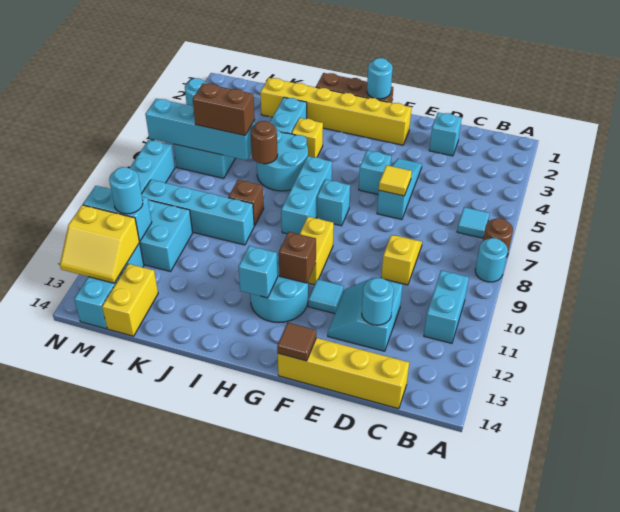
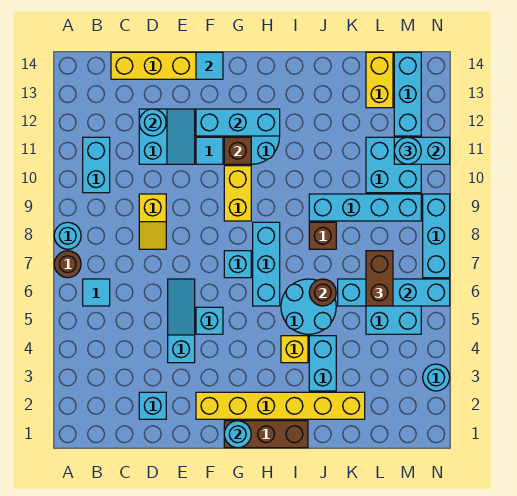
cyan slope E4:E6 level 1 top 6 -> cyan slope E4:E6 level 1 top 4
yellow tile E6 level 2 -> none
brown tile F14 level 2 -> cyan tile F14 level 2
cyan brick H12 level 2 -> cyan brick F12:H12 level 2
brown brick K6:L6 level 3 -> brown brick L6:L7 level 3
yellow slope M12:N13 level 2 top 12 -> none

